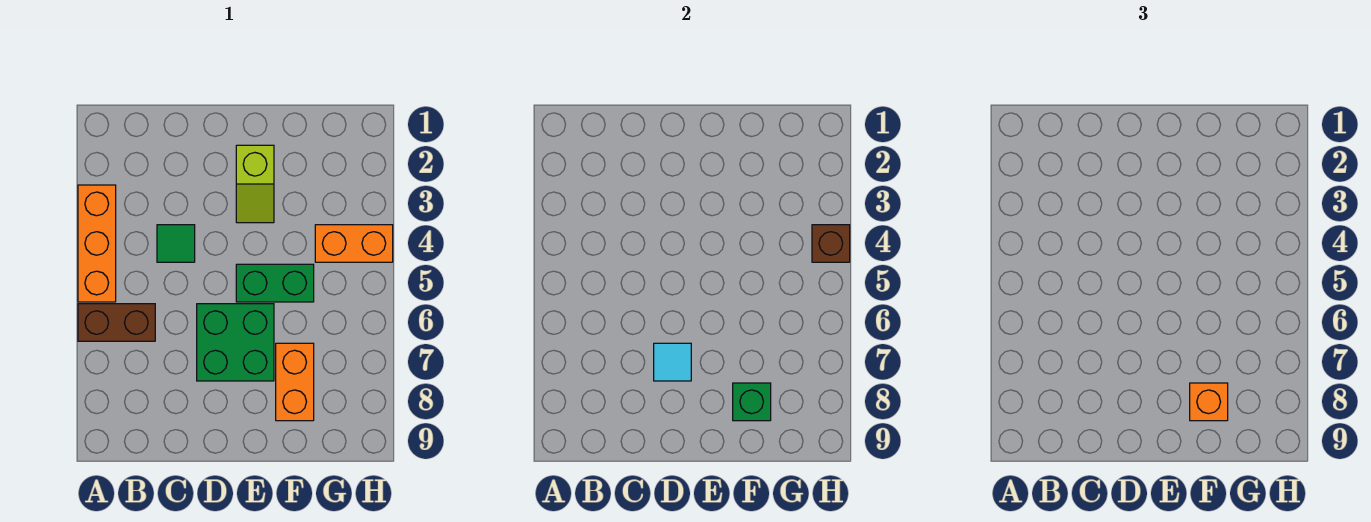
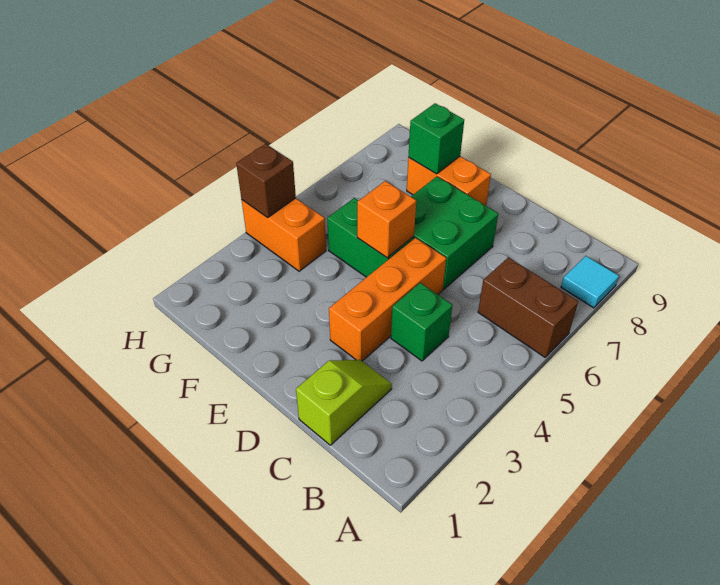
orange brick A3:A5 level 1 -> orange brick D3:D5 level 1
green tile C4 level 1 -> green brick C4 level 1
cyan tile D7 level 2 -> cyan tile A8 level 1
lime slope E2:E3 level 1 top 2 -> lime slope C1:C2 level 1 top 1
orange brick F7:F8 level 1 -> orange brick E8:F8 level 1
orange brick F8 level 3 -> orange brick E5 level 2

